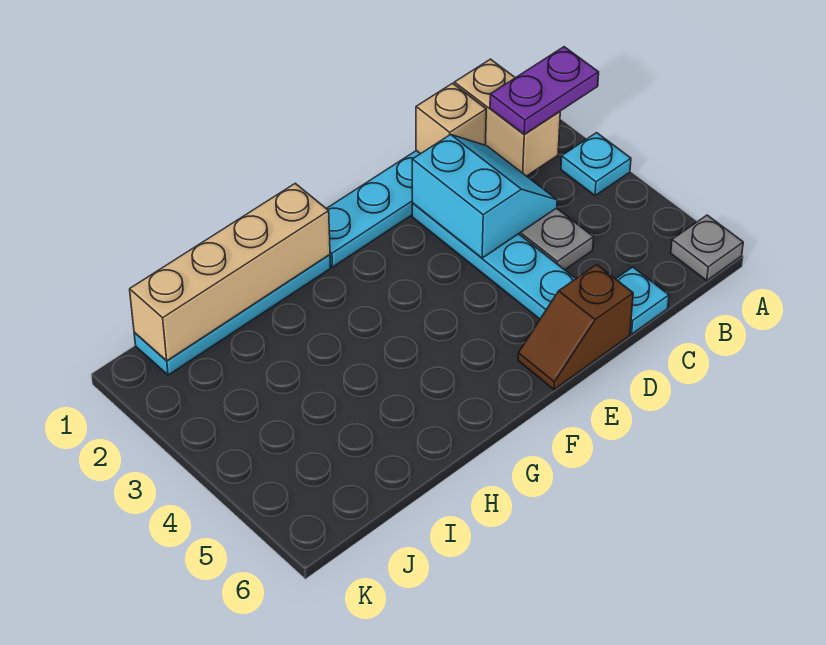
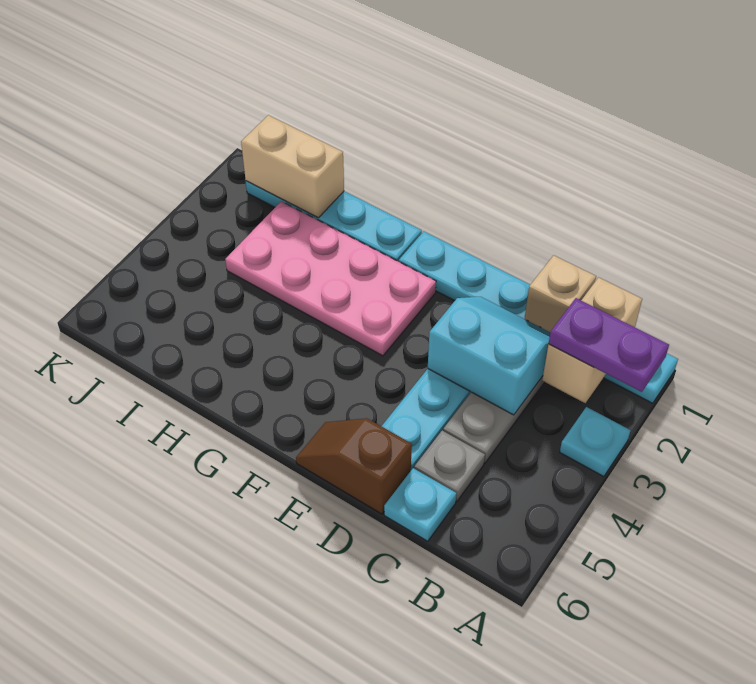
grey plate A6 level 1 -> grey plate C5 level 1
cyan slope C2:D3 level 2 top D -> cyan slope C2:D3 level 2 top 3
none -> pink plate F2:I3 level 1
tan brick G1:J1 level 2 -> tan brick I1:J1 level 2

